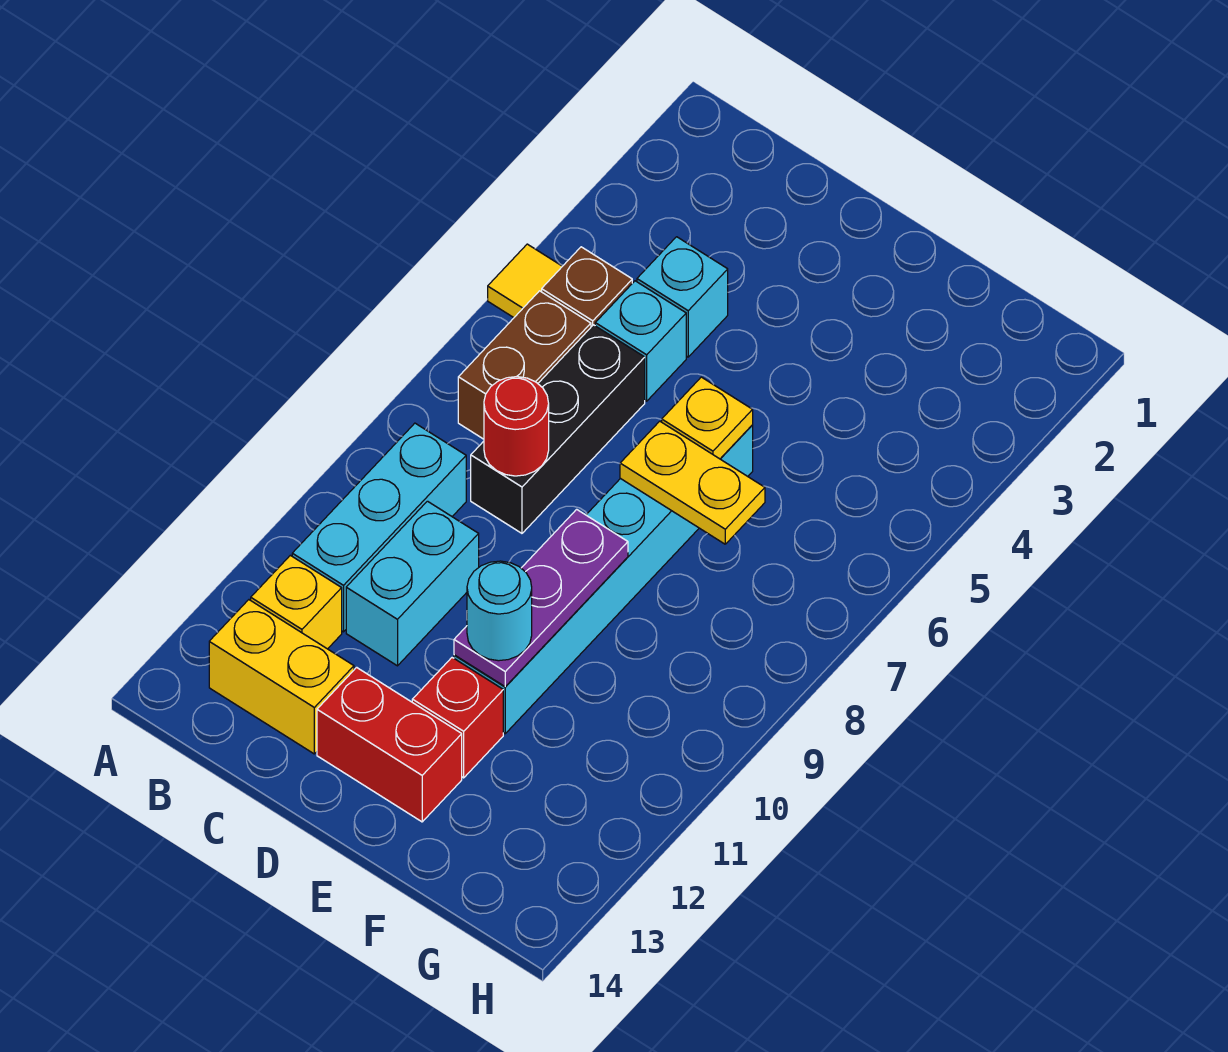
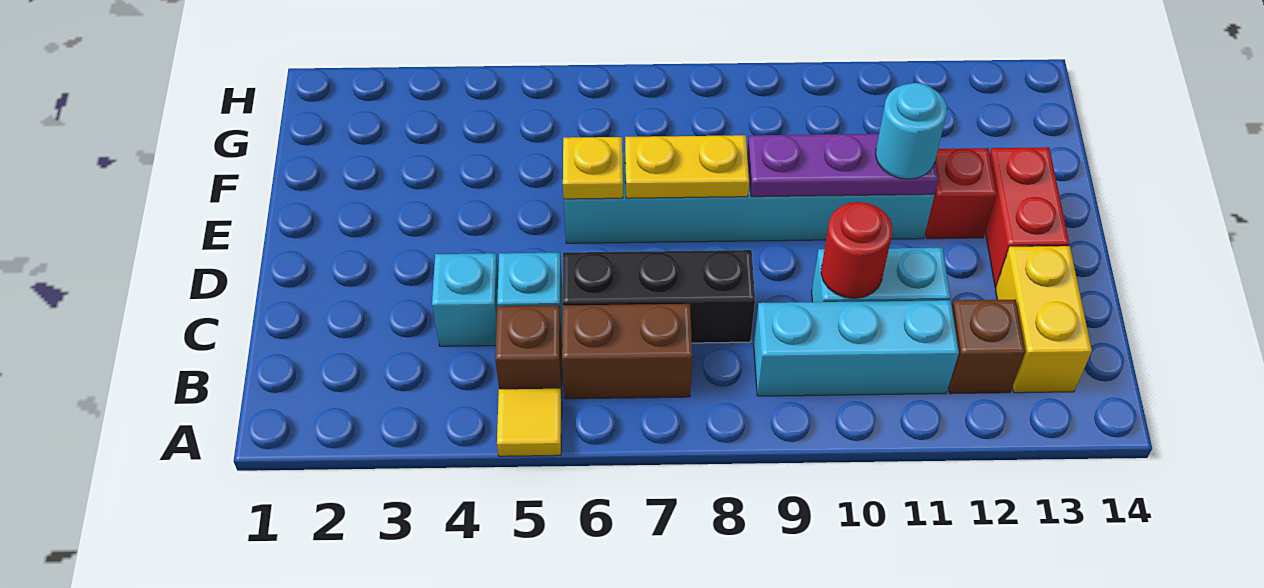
yellow brick B12 level 1 -> brown brick B12 level 1
red round brick C8 level 2 -> red round brick C10 level 2
yellow plate E7:F7 level 2 -> yellow plate E7:E8 level 2

